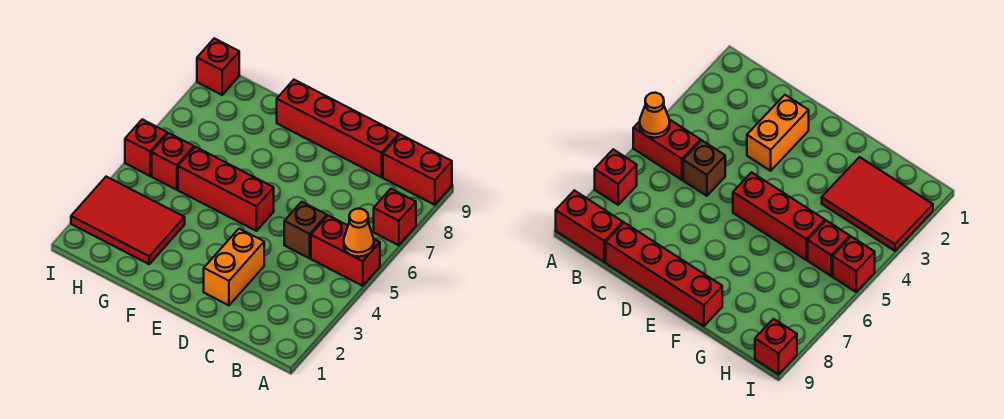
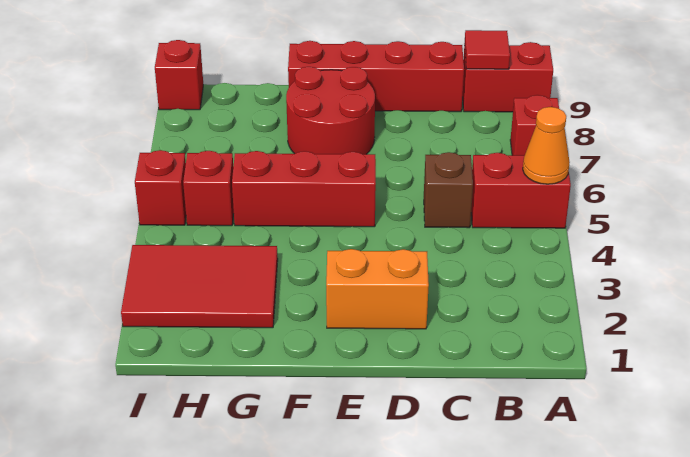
none -> red tile B9 level 2
orange brick D2:D3 level 1 -> orange brick D2:E2 level 1
none -> red round brick E7:F8 level 1

